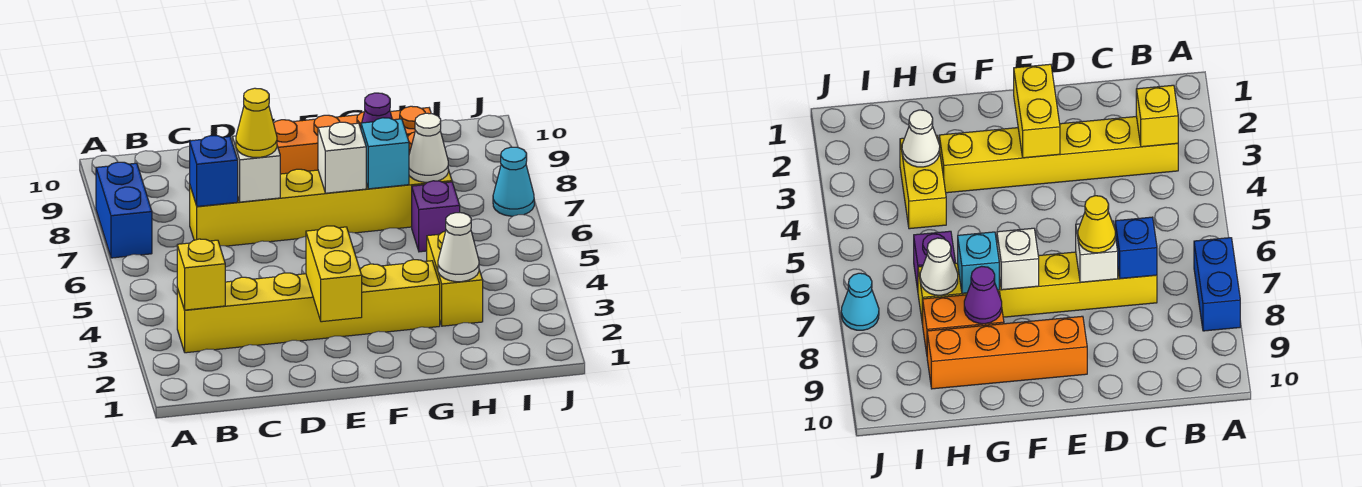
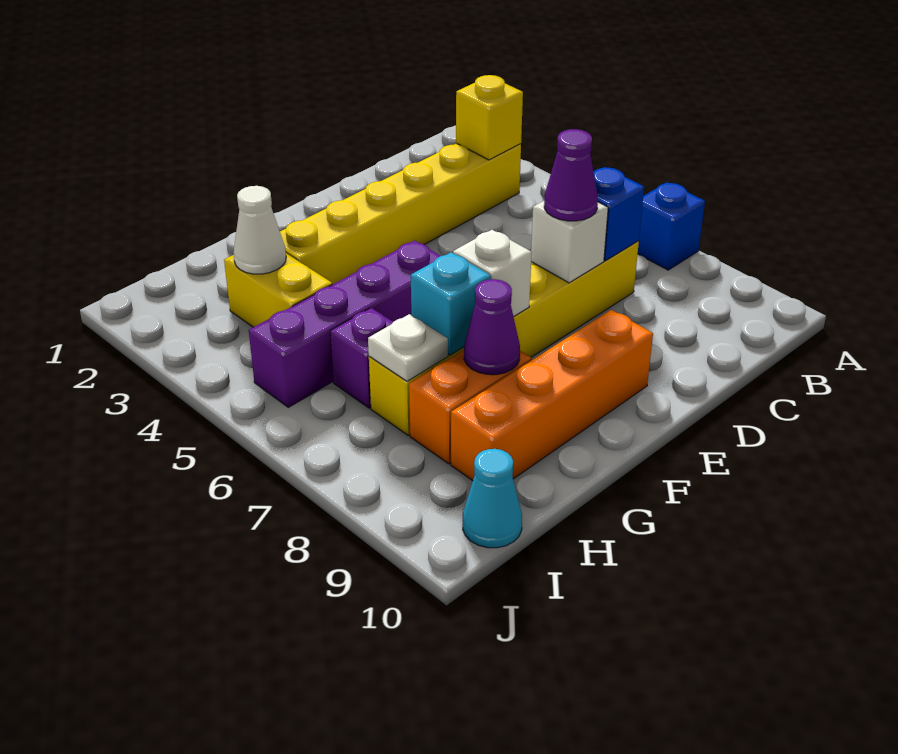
blue brick A7:A8 level 1 -> blue brick A7 level 1
yellow cone D7 level 3 -> purple cone D7 level 3
yellow brick E2:E3 level 2 -> none
none -> purple brick F5:I5 level 1
white cone H7 level 2 -> white plate H7 level 2
cyan cone J7 level 1 -> cyan cone I10 level 1

